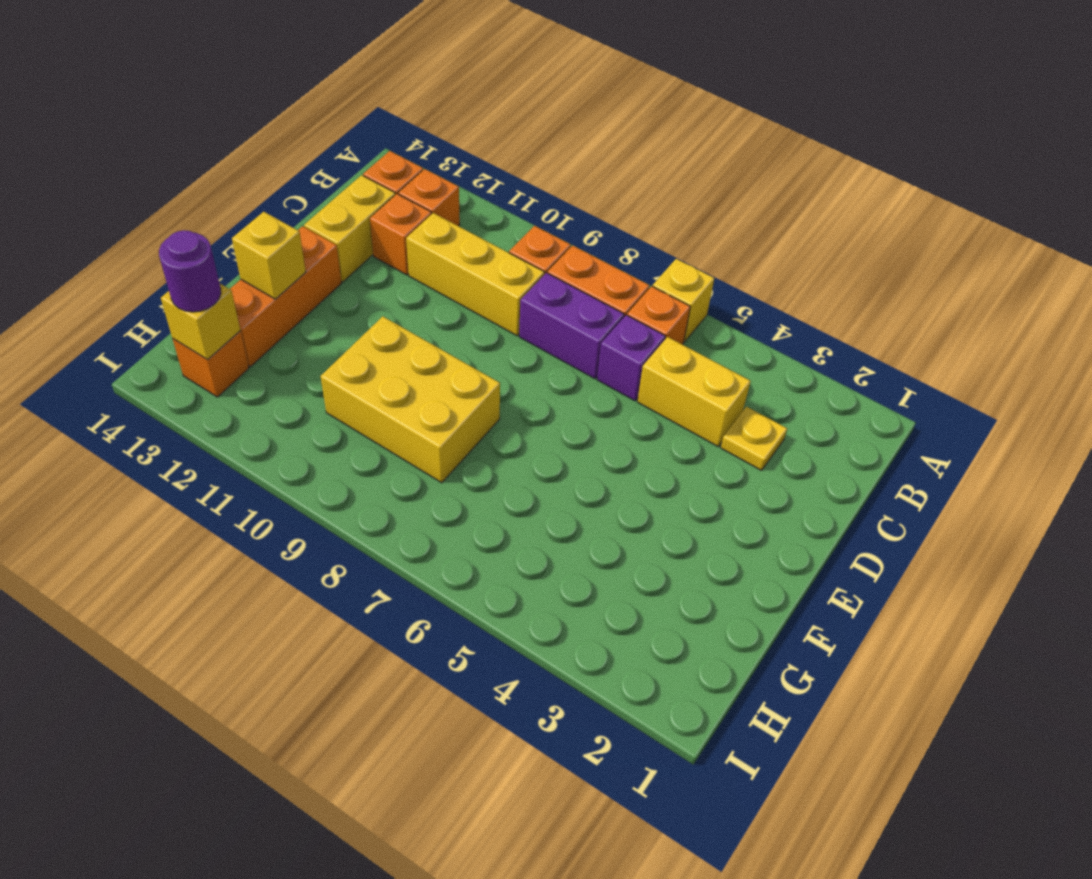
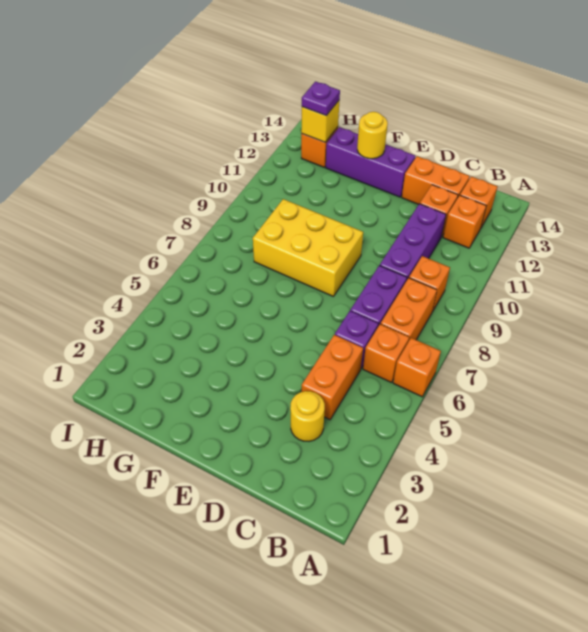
yellow brick A6 level 1 -> orange brick A6 level 1
yellow plate C3 level 1 -> yellow round brick C3 level 1
yellow brick C4:C5 level 1 -> orange brick C4:C5 level 1
yellow brick C9:C11 level 1 -> purple brick C9:C11 level 1
yellow brick C13:D13 level 1 -> orange brick C13:D13 level 1
orange brick E13:G13 level 1 -> purple brick E13:G13 level 1
yellow brick F8:G10 level 1 -> yellow brick E8:G9 level 1
yellow brick F13 level 2 -> yellow round brick F13 level 2
purple round brick H13 level 3 -> purple plate H13 level 3

